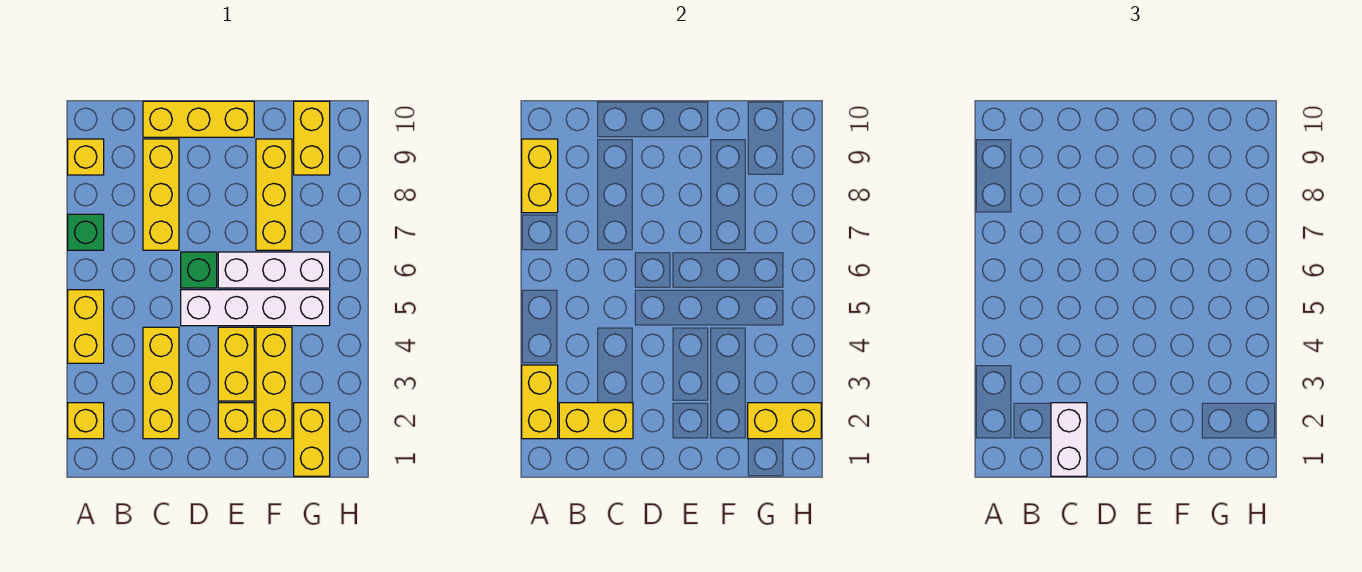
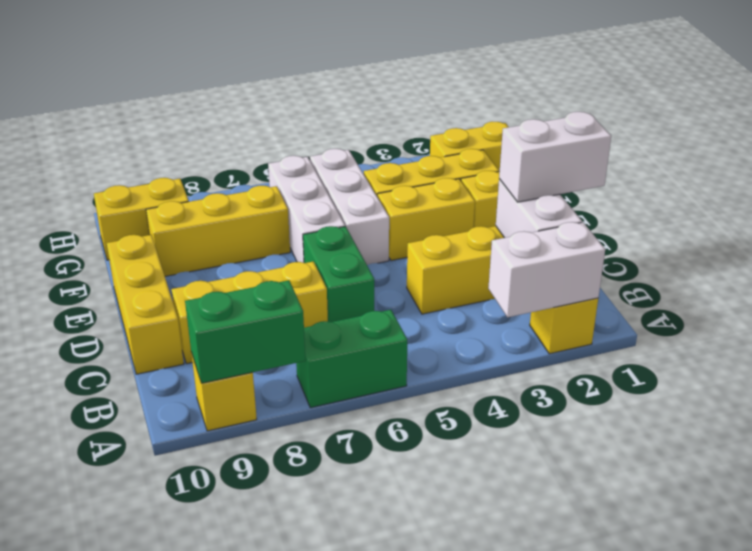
yellow brick A2:A3 level 2 -> white brick A2:A3 level 2
yellow brick A4:A5 level 1 -> none
green brick A7 level 1 -> green brick A6:A7 level 1
yellow brick A8:A9 level 2 -> green brick A8:A9 level 2
yellow brick B2:C2 level 2 -> white brick B2:C2 level 2
white brick D5:G5 level 1 -> white brick E5:G5 level 1
green brick D6 level 1 -> green brick C6:D6 level 1
yellow brick G2:H2 level 2 -> none

